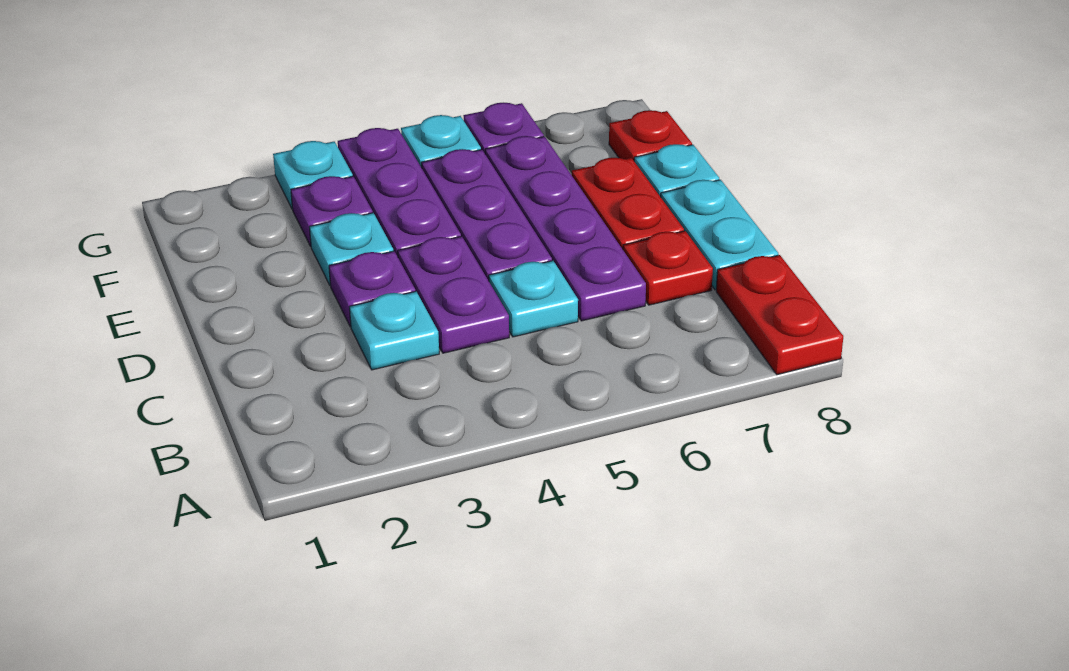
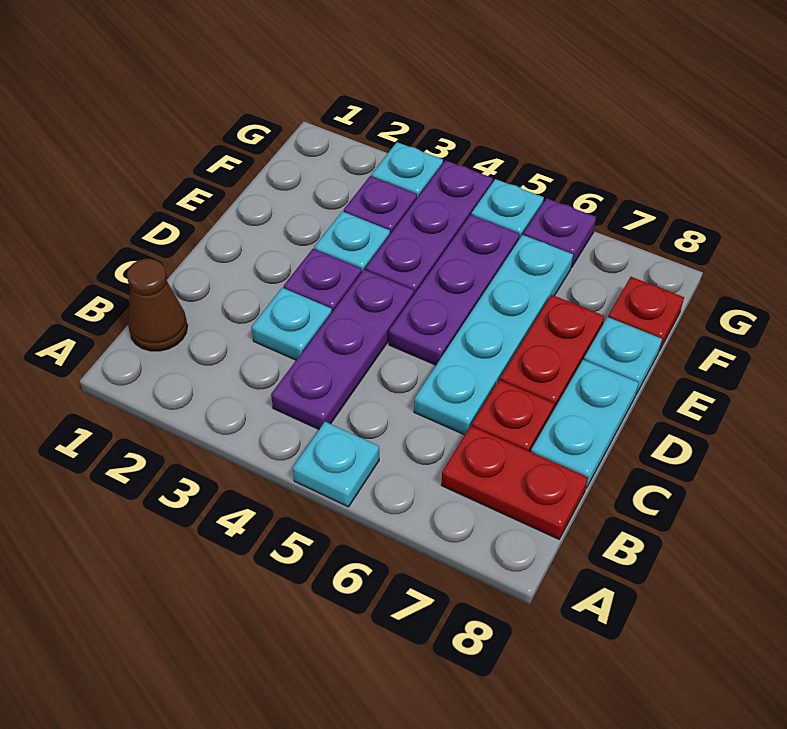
red plate A8:B8 level 1 -> red plate B7:B8 level 1
none -> brown cone B1 level 1
purple plate C4:D4 level 1 -> purple plate B4:D4 level 1
cyan plate C5 level 1 -> cyan plate A5 level 1
purple plate C6:F6 level 1 -> cyan plate C6:F6 level 1

